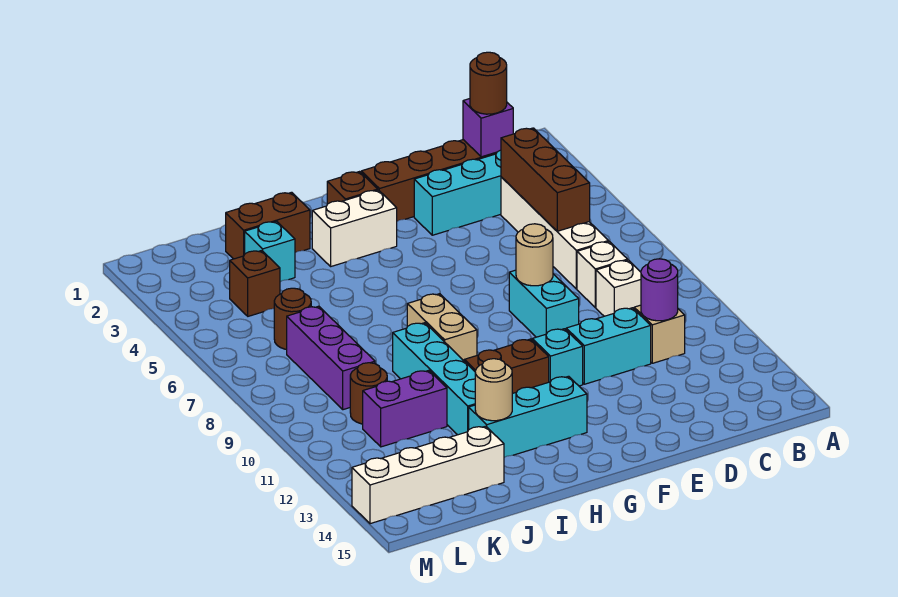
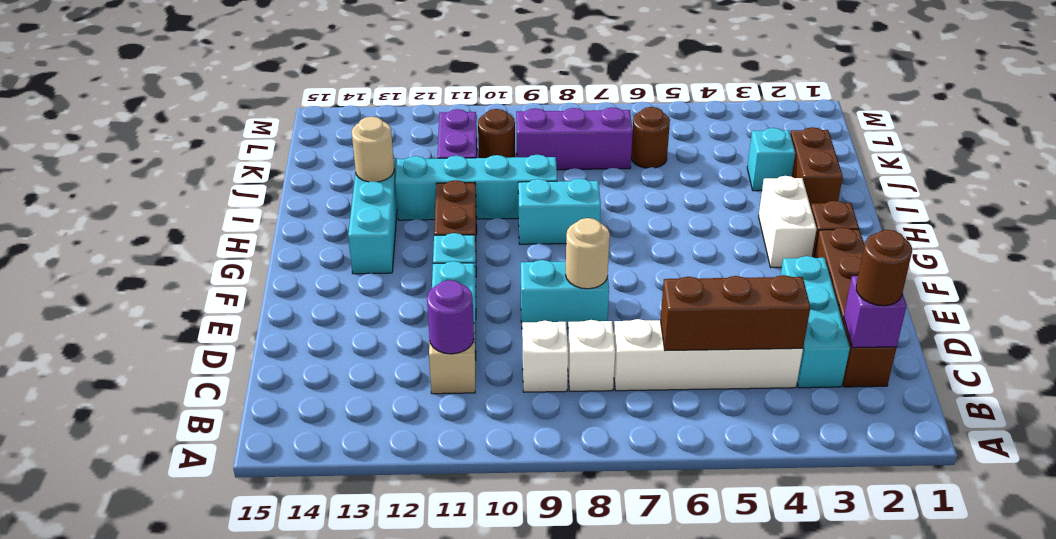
tan brick H8:H9 level 1 -> cyan brick H8:H9 level 1
white brick J14:M14 level 1 -> none
brown brick K4 level 1 -> none

